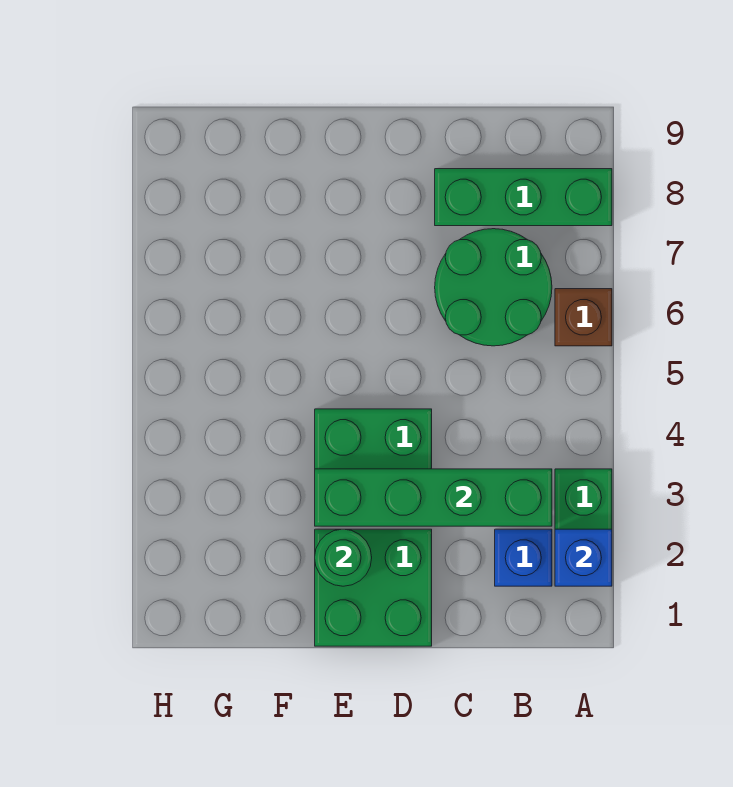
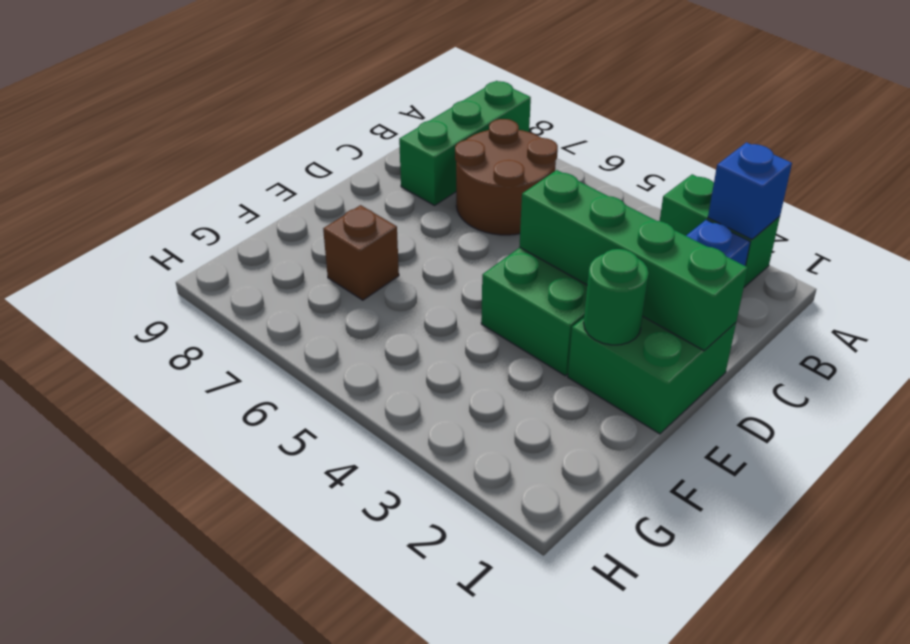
brown brick A6 level 1 -> brown brick F7 level 1
green brick B3:E3 level 2 -> green brick D1:D4 level 2
green round brick B6:C7 level 1 -> brown round brick B6:C7 level 1

